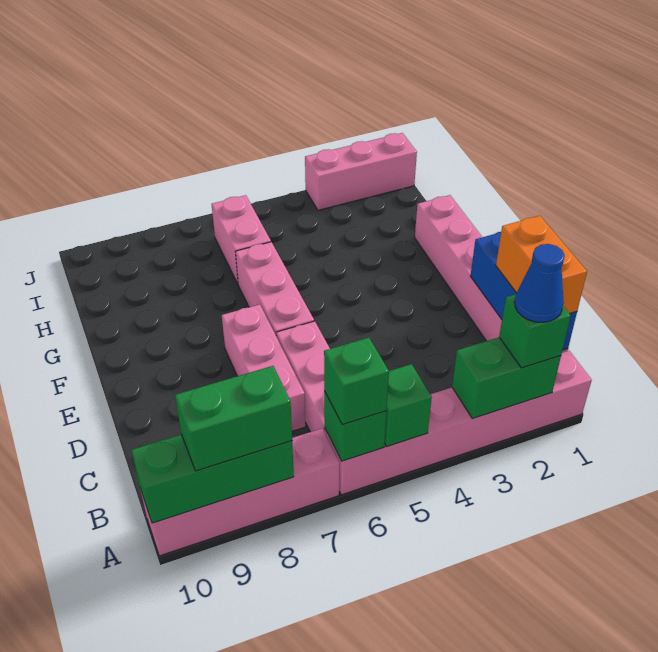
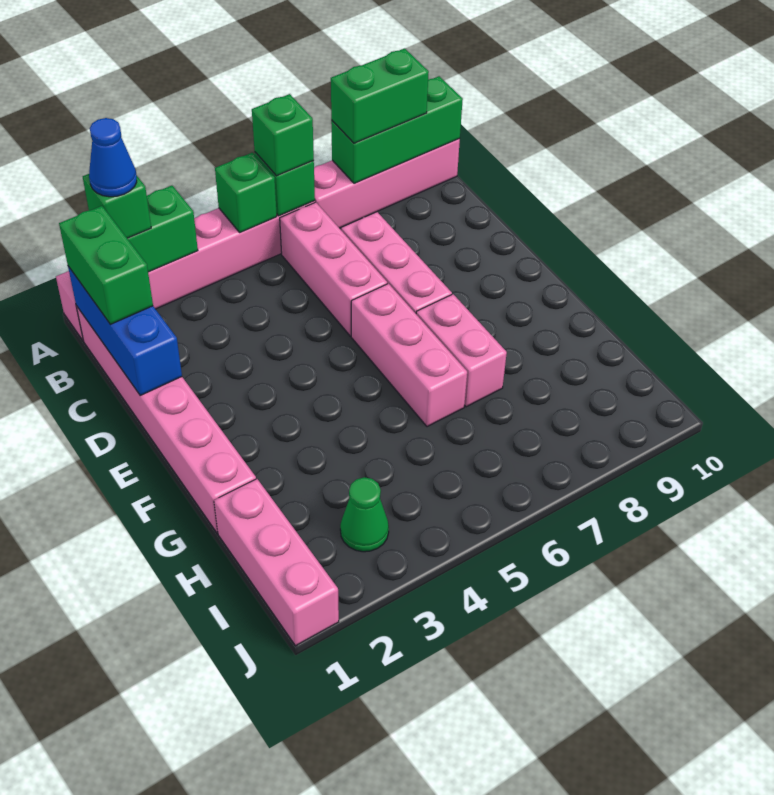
orange brick B1:C1 level 3 -> green brick B1:C1 level 3
pink brick H6:I6 level 1 -> pink brick F7:G7 level 1
none -> green cone I3 level 1
pink brick J1:J3 level 1 -> pink brick H1:J1 level 1

